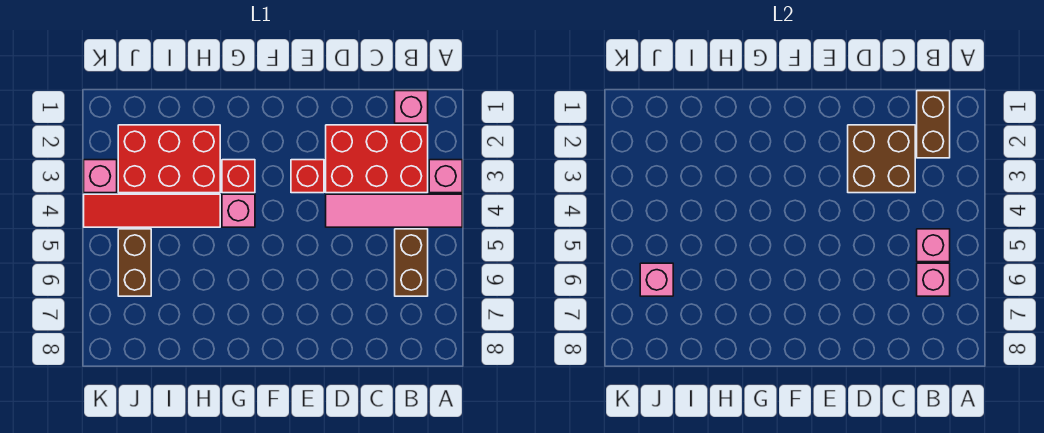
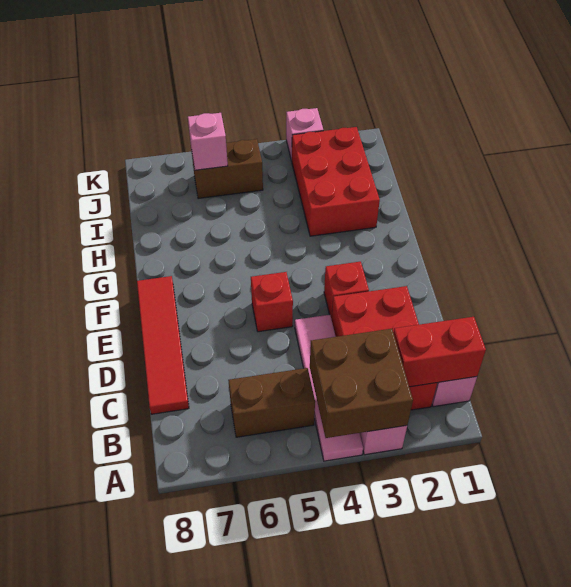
brown brick B1:B2 level 2 -> red brick B1:B2 level 2
pink brick B5 level 2 -> none
pink brick B6 level 2 -> none
brown brick C2:D3 level 2 -> brown brick A3:B4 level 2
red brick G3 level 1 -> red brick E5 level 1
pink brick G4 level 1 -> none
red tile H4:K4 level 1 -> red tile C8:F8 level 1

